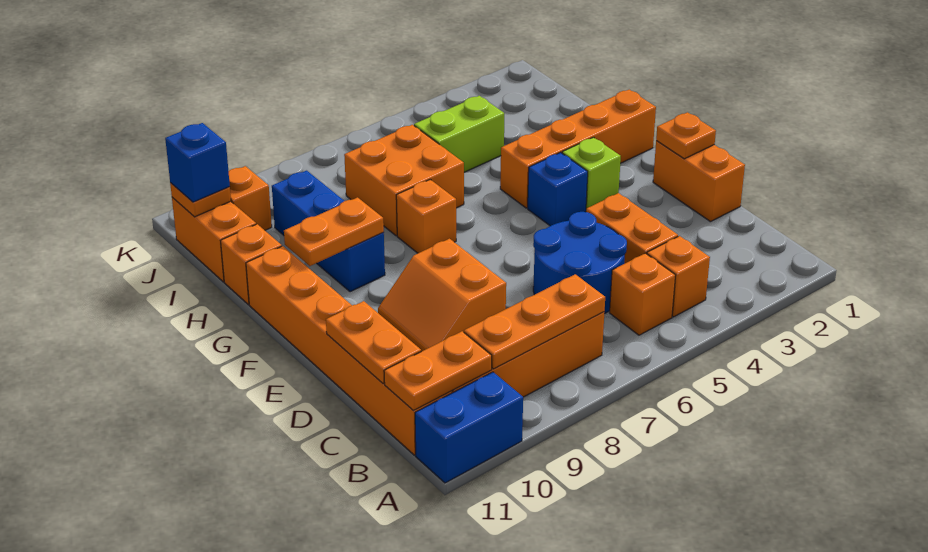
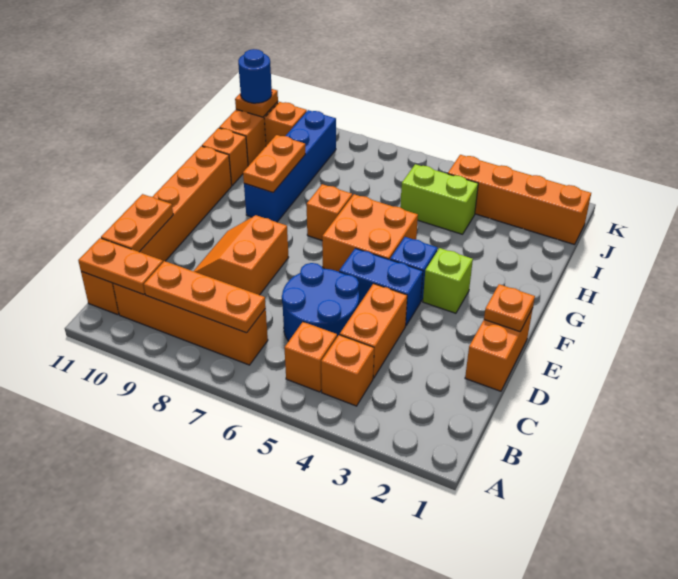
blue brick A10:A11 level 1 -> blue brick E4:E5 level 1
orange brick G1:G4 level 1 -> orange brick J1:J4 level 1
blue brick G9:I9 level 1 -> blue brick G9:J9 level 1
orange plate G9:G10 level 2 -> orange plate G9:H9 level 2
orange brick H6:I7 level 1 -> orange brick F5:G6 level 1
blue brick J11 level 3 -> blue round brick J11 level 3

